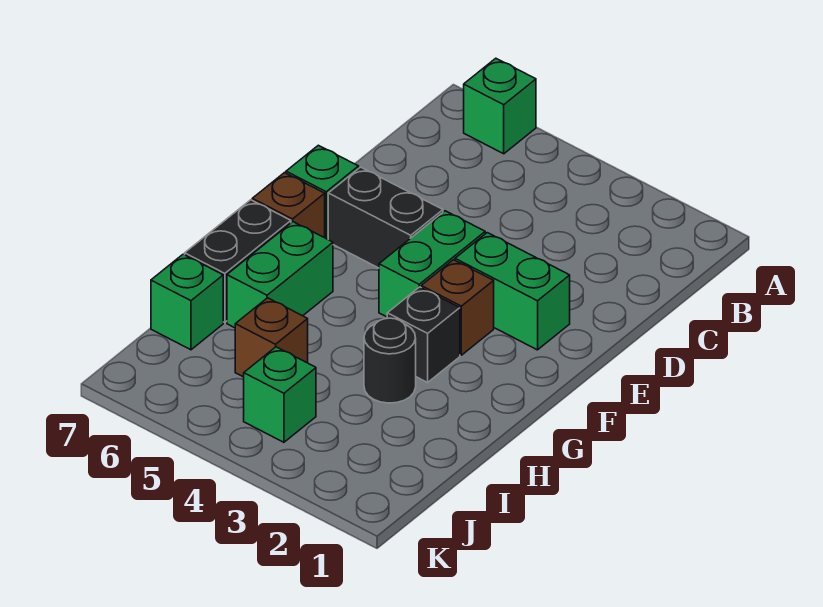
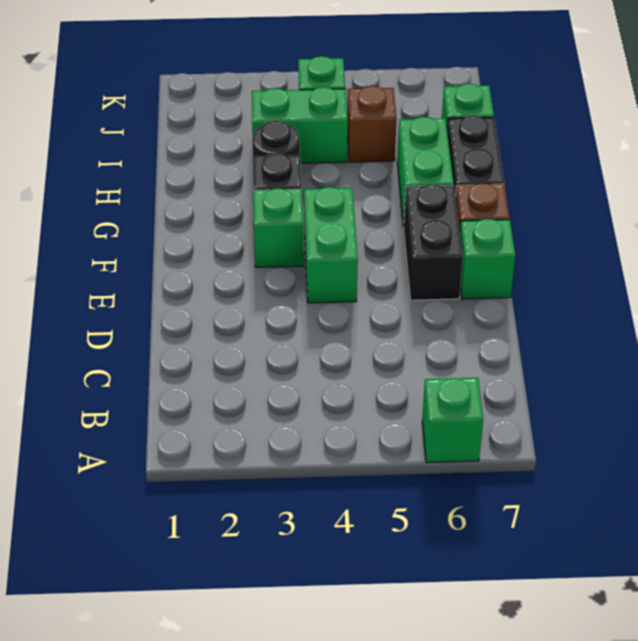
green brick E2:E3 level 1 -> green brick I3:I4 level 1
black brick E5:E6 level 1 -> black brick E6:F6 level 1
brown brick F3 level 1 -> green brick F3 level 1

